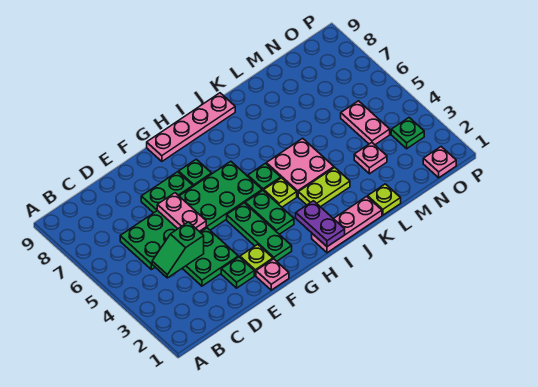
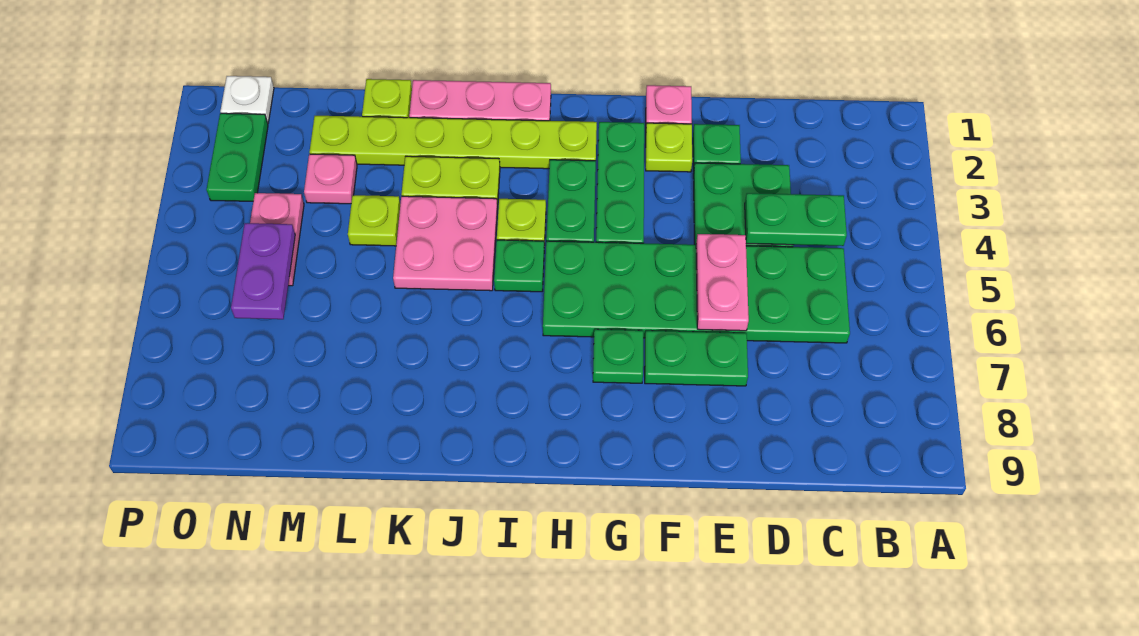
green slope C4:D4 level 2 top D -> green plate C4:D4 level 2
pink plate G9:J9 level 1 -> none
none -> lime plate H2:M2 level 1
purple plate I1:I2 level 2 -> purple plate N5:N6 level 2
none -> lime plate L4 level 1
pink plate O1 level 1 -> white plate O1 level 1
green plate O3 level 1 -> green plate O2:O3 level 1

